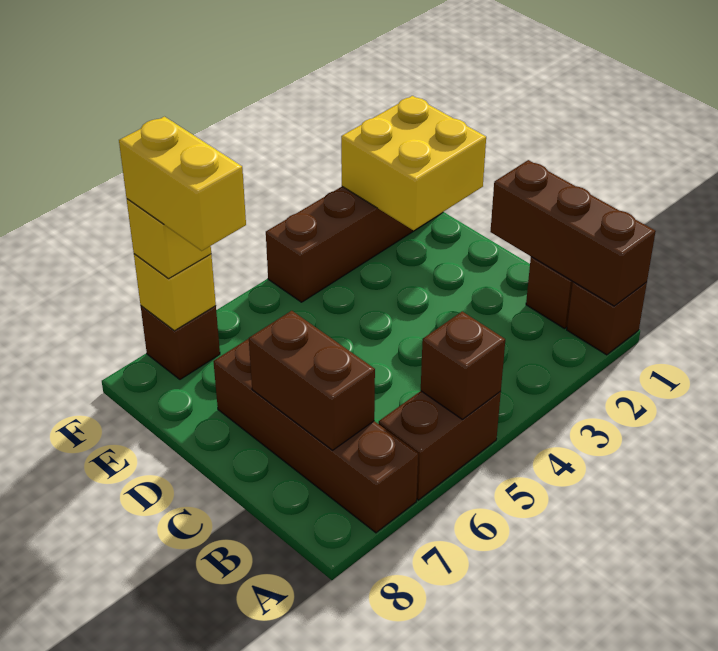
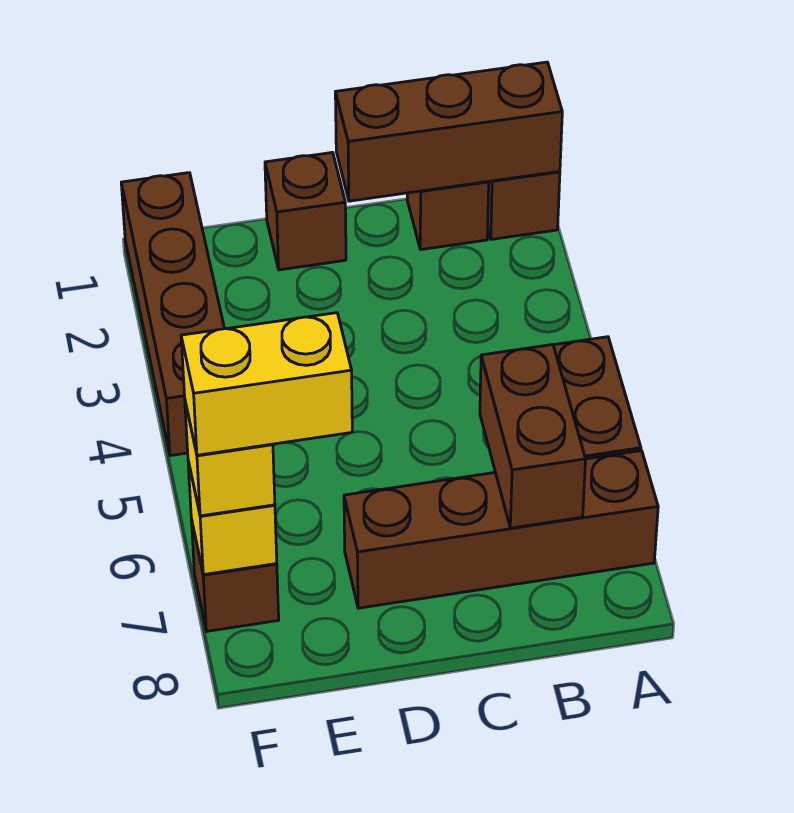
brown brick A5 level 2 -> brown brick D1 level 1
brown brick B7:C7 level 2 -> brown brick B6:B7 level 2
yellow brick E1:F2 level 2 -> none

